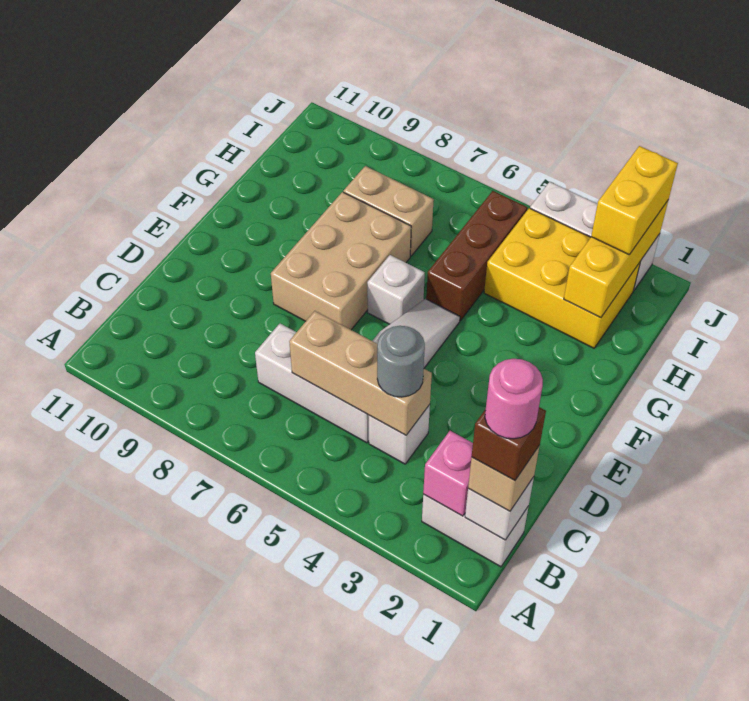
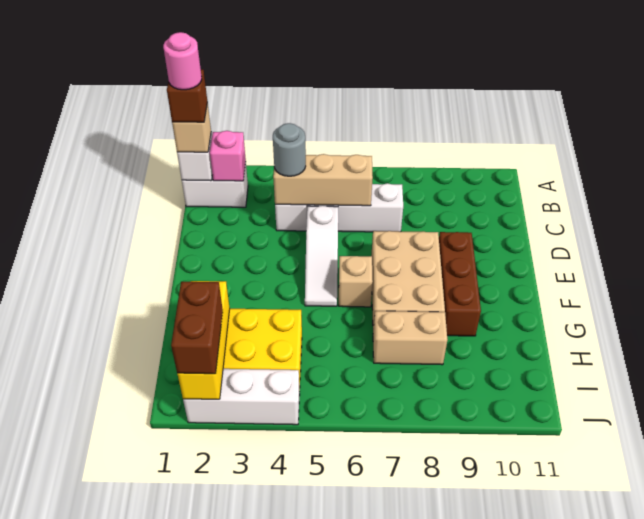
white brick F6 level 1 -> tan brick F6 level 1
brown brick G5:I5 level 1 -> brown brick E9:G9 level 1
yellow brick I2:J2 level 3 -> brown brick I2:J2 level 3

